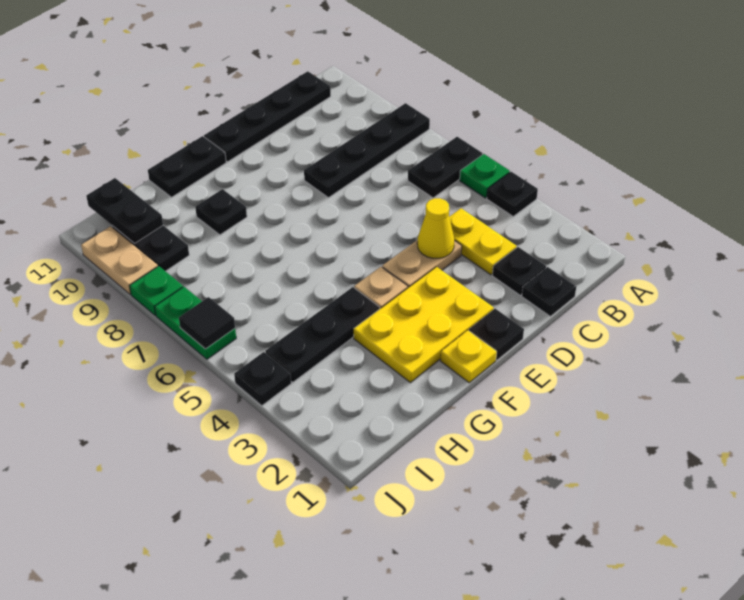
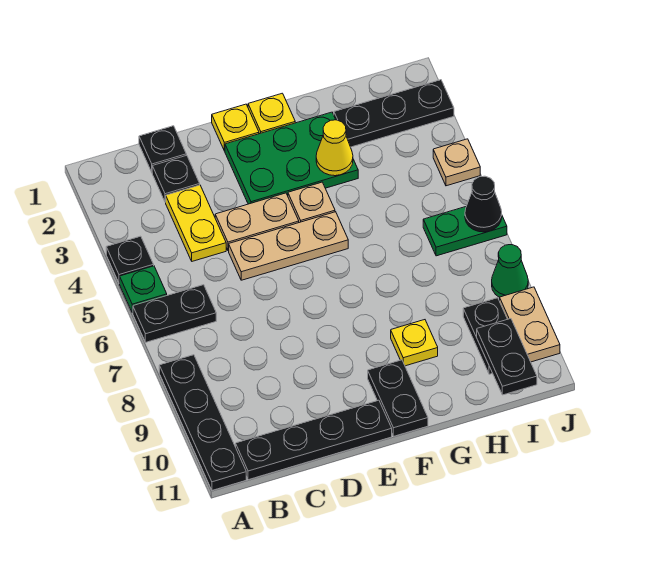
black plate A8:D8 level 1 -> black plate A8:A11 level 1
yellow cone D4 level 2 -> yellow cone G3 level 2
none -> tan plate D5:F5 level 1
black plate E1 level 1 -> yellow plate E1 level 1
yellow plate E2:G3 level 1 -> green plate E2:G3 level 1
black plate F11:G11 level 1 -> black plate F10:F11 level 1
black plate G4:I4 level 1 -> black plate H2:J2 level 1
black plate G9 level 1 -> yellow plate G9 level 1
black plate J4 level 1 -> tan plate J4 level 1
green plate J6:J7 level 1 -> green plate I6:J6 level 1
black tile J6 level 2 -> black cone J6 level 2
green plate J8 level 1 -> green cone J8 level 1

